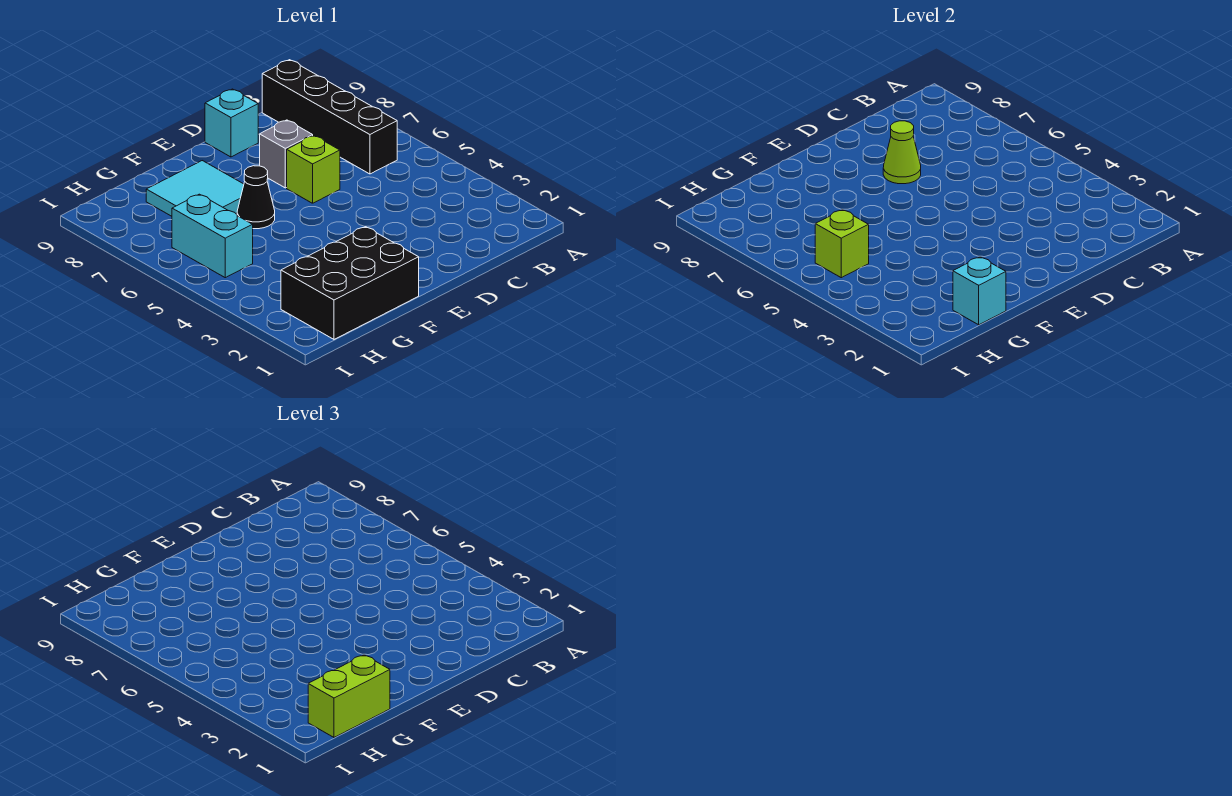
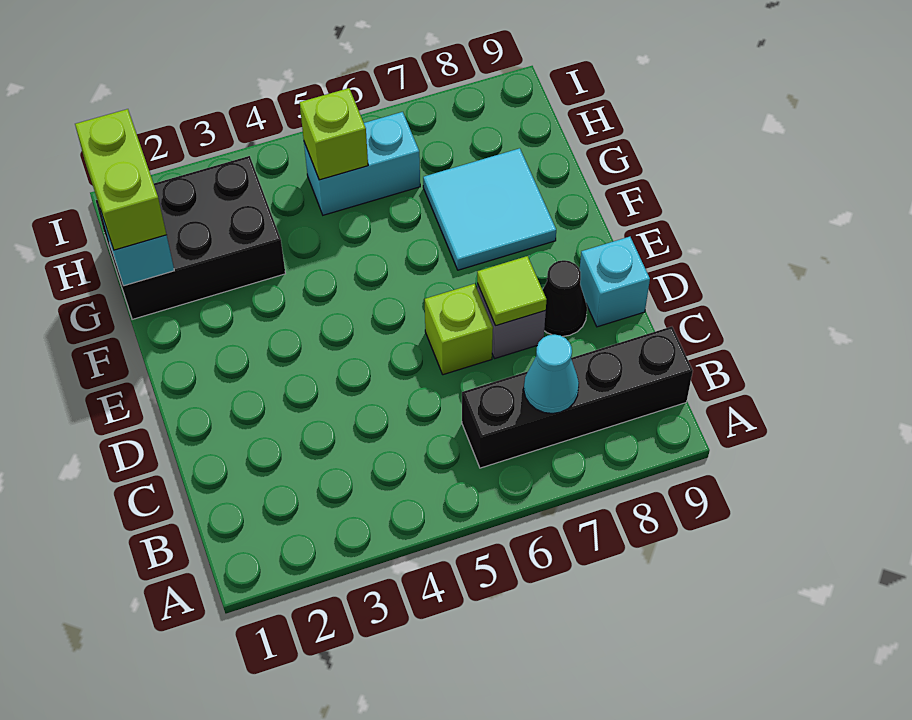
none -> cyan cone B7 level 2
lime cone D7 level 2 -> lime tile D7 level 2
black brick F1:H2 level 1 -> black brick G1:H3 level 1
black cone F6 level 1 -> black cone D8 level 1

